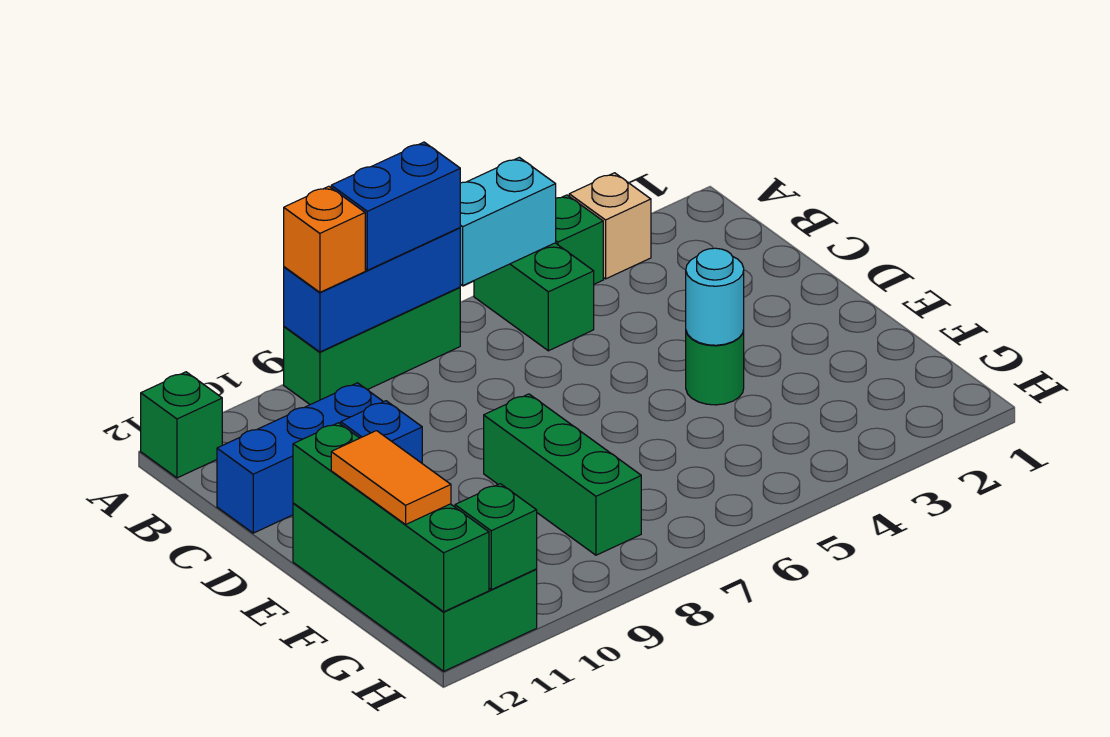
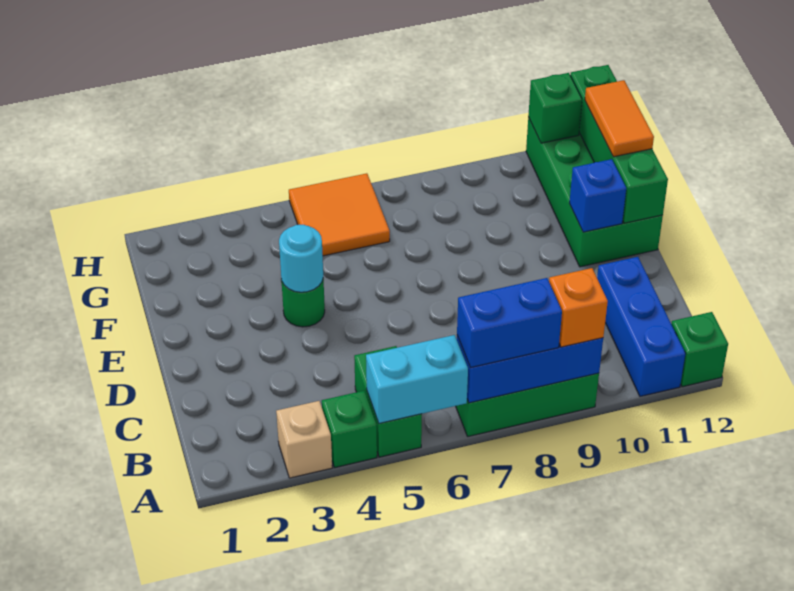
blue brick C10:C12 level 1 -> blue brick A11:C11 level 1
green brick E8:G8 level 1 -> none
none -> orange tile G5:H6 level 1

